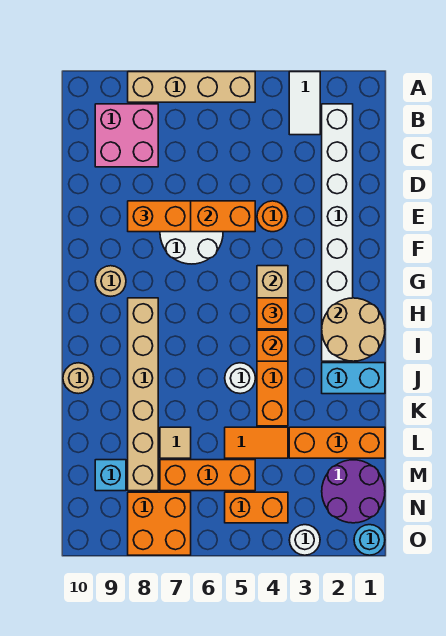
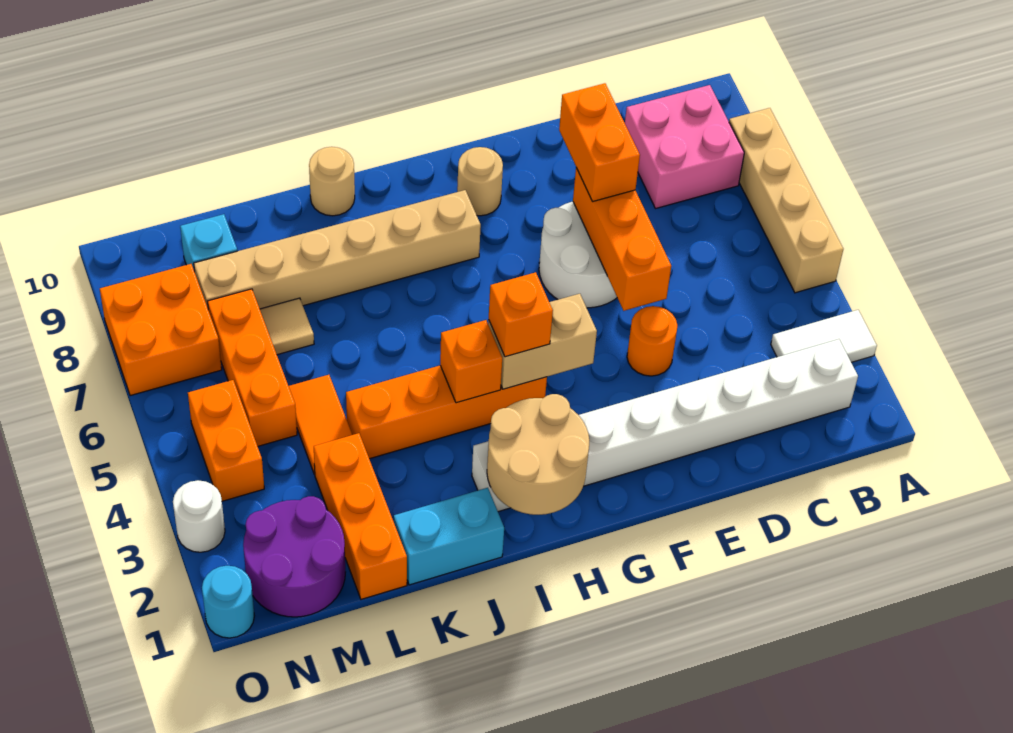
cyan brick J1:J2 level 1 -> cyan brick J1:K1 level 1
white round brick J5 level 1 -> none

